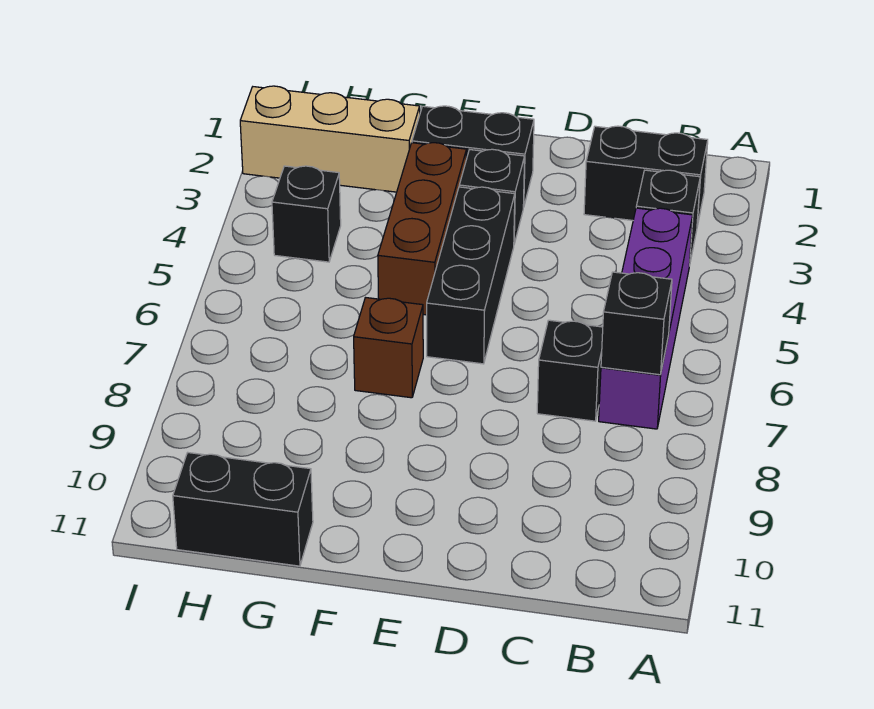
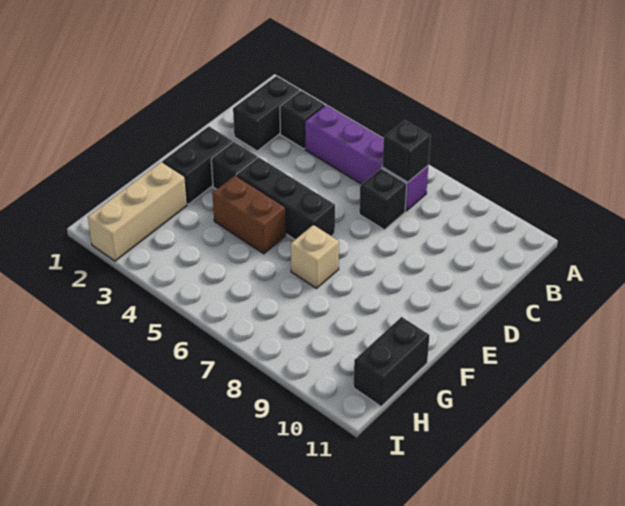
brown brick F3:F5 level 1 -> brown brick F4:F5 level 1
brown brick F7 level 1 -> tan brick F7 level 1
black brick H4 level 1 -> none

